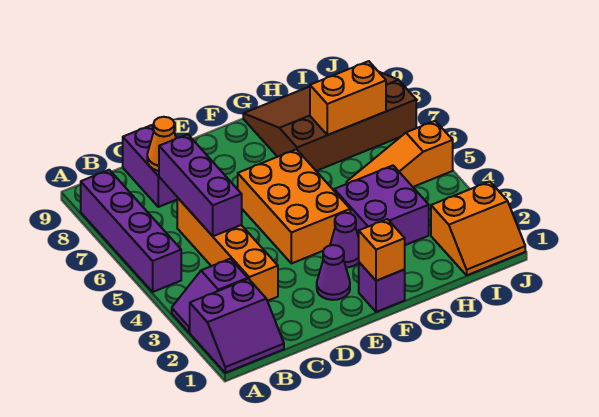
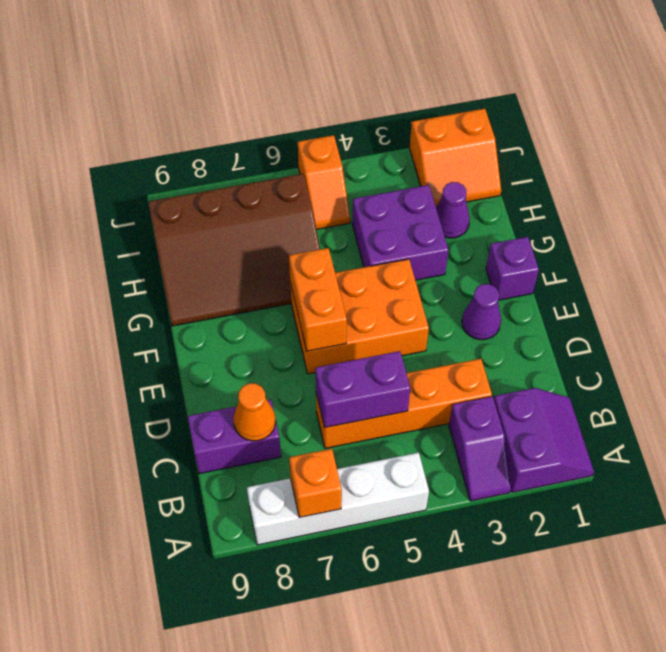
purple brick A5:A8 level 1 -> white brick A5:A8 level 1
purple brick C5:C7 level 2 -> purple brick C5:C6 level 2
orange brick F1 level 2 -> orange brick A7 level 2
purple cone F3 level 1 -> purple cone H2 level 1
brown slope G7:J9 level 1 top 7 -> brown slope G6:I9 level 1 top I
orange slope H5:J5 level 1 top J -> orange slope I5:J5 level 1 top J
orange brick H7:I7 level 2 -> orange brick E6:F6 level 2
orange slope I1:J2 level 1 top 2 -> orange slope I1:J2 level 1 top J

